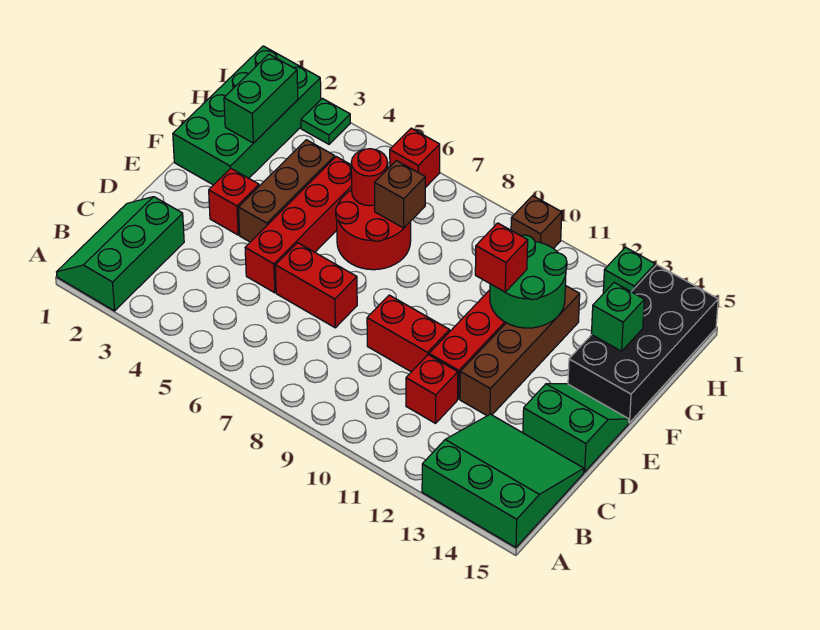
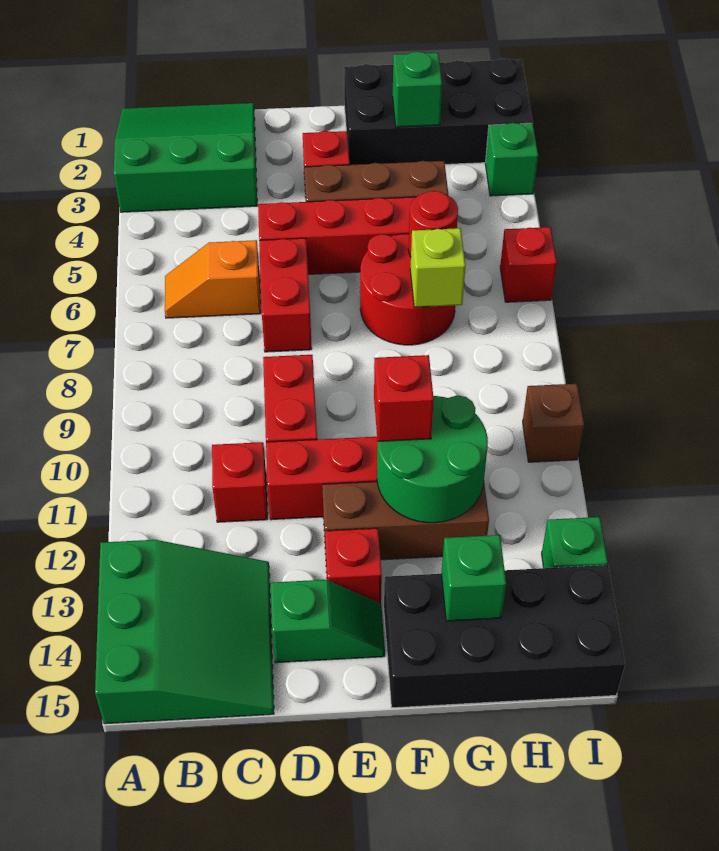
green slope A1:C2 level 1 top 2 -> green slope A1:C3 level 1 top 3
none -> orange slope B6:C6 level 1 top C
brown brick D12:G12 level 1 -> brown brick E12:G12 level 1
green slope D14:E15 level 1 top D -> green slope D14:E14 level 1 top D
none -> red brick E13 level 1
green brick F1:I2 level 1 -> black brick F1:I2 level 1
green brick G2:H2 level 2 -> green brick G2 level 2
brown brick G7 level 2 -> lime brick G7 level 2
green plate I3 level 1 -> green brick I3 level 1

